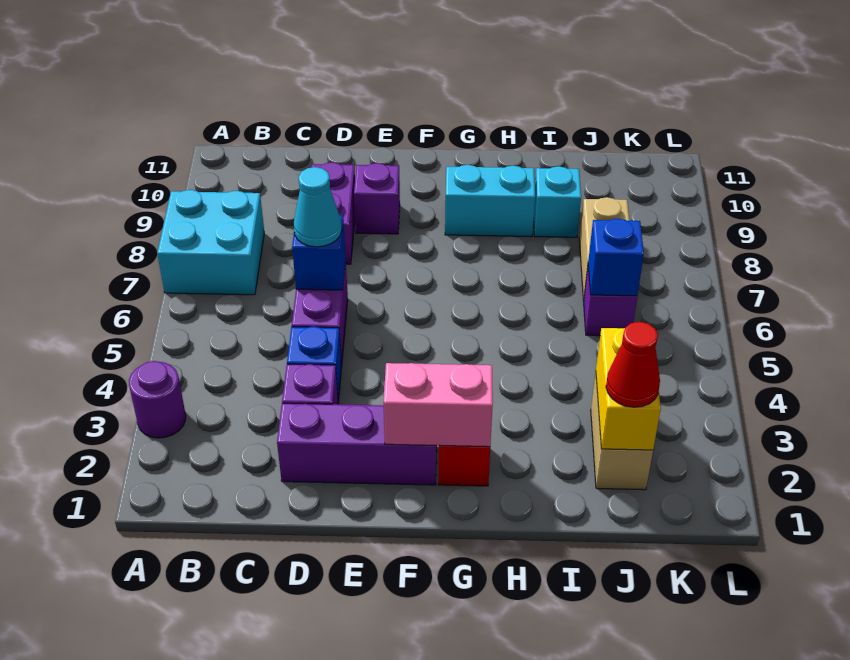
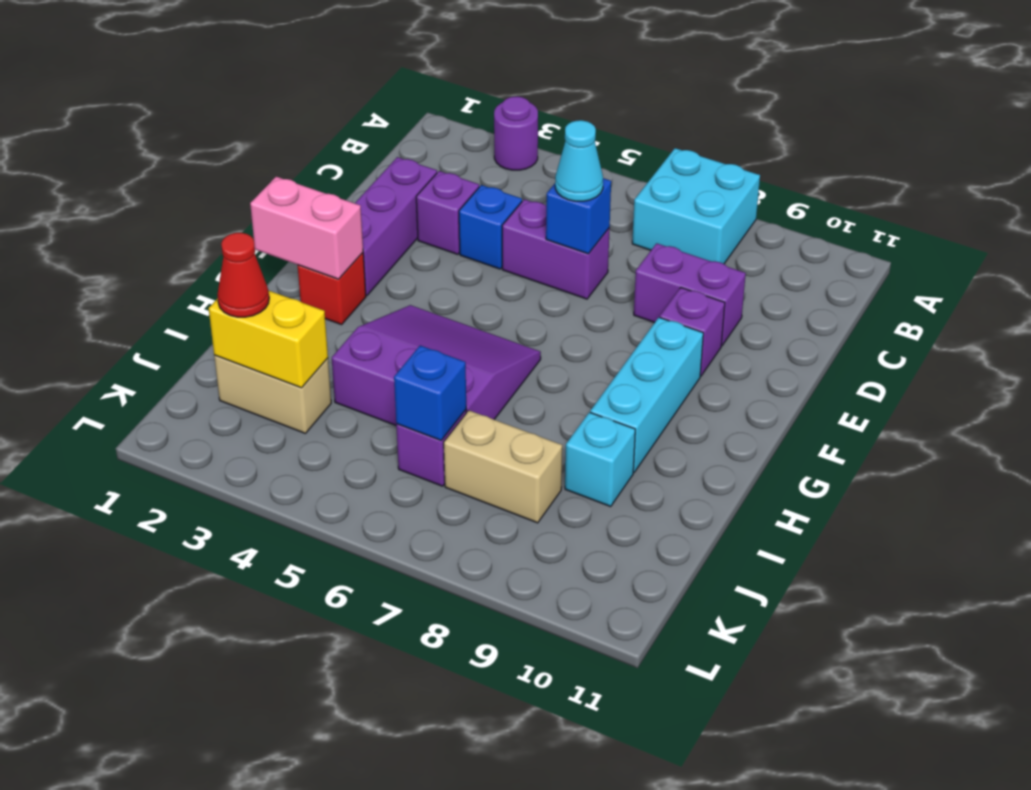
pink brick F2:G2 level 2 -> pink brick G1:G2 level 2
none -> purple slope G4:I6 level 1 top I
cyan brick G9:H9 level 1 -> cyan brick F9:H9 level 1

